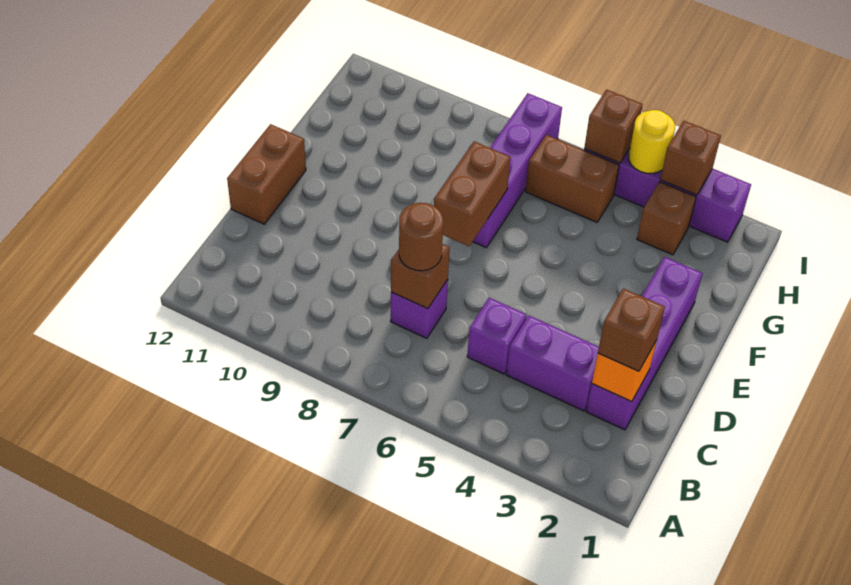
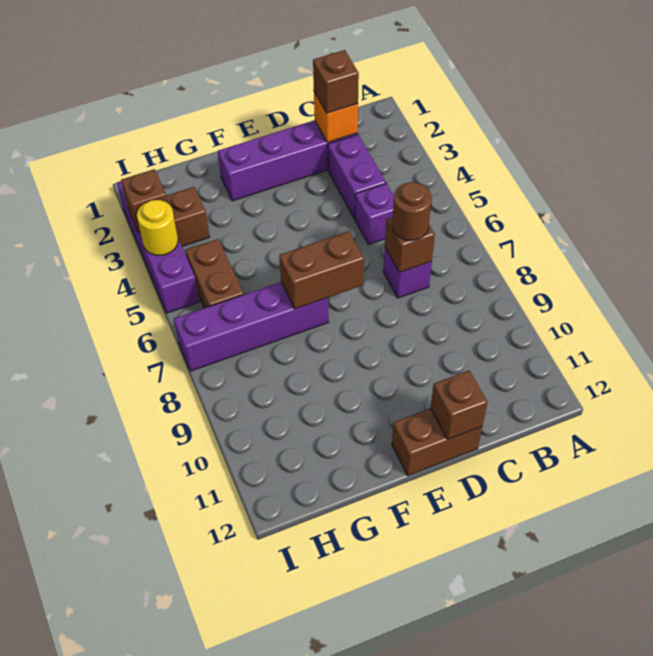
brown brick I5 level 2 -> brown brick D12 level 2

